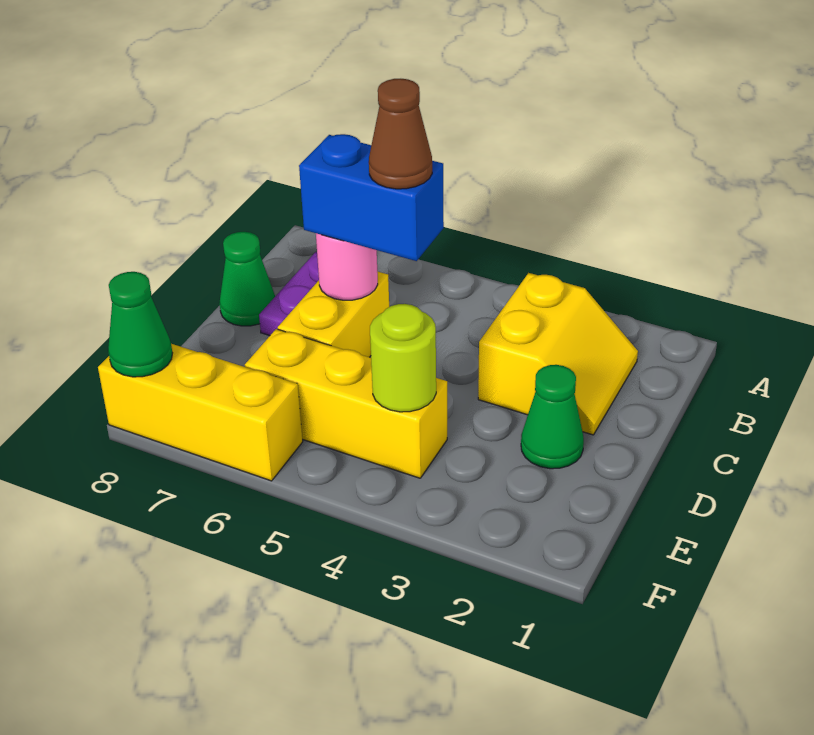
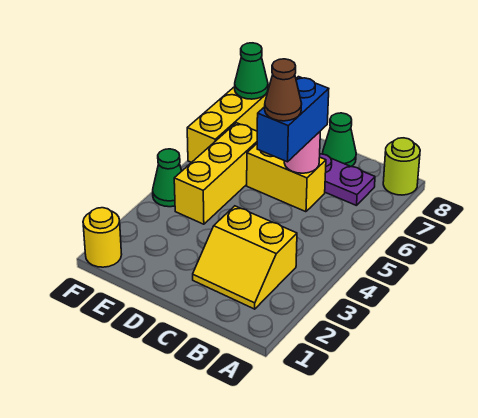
green cone D2 level 1 -> green cone F4 level 1
lime round brick E4 level 2 -> lime round brick A8 level 1
none -> yellow round brick F1 level 1

